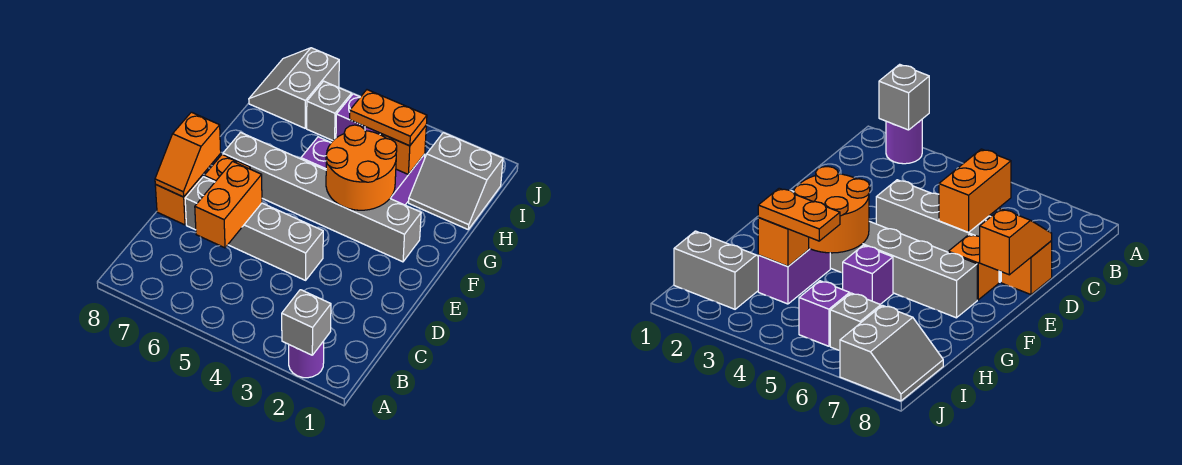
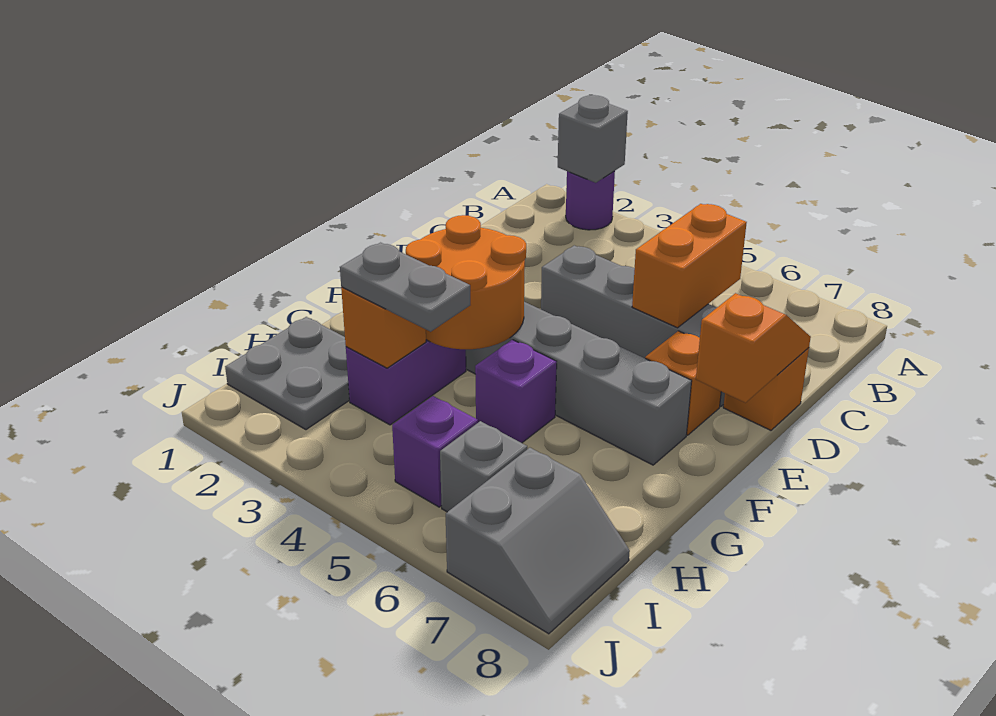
grey slope H1:I2 level 1 top I -> grey plate H1:I2 level 1
orange plate H3:H4 level 3 -> grey plate H3:H4 level 3

